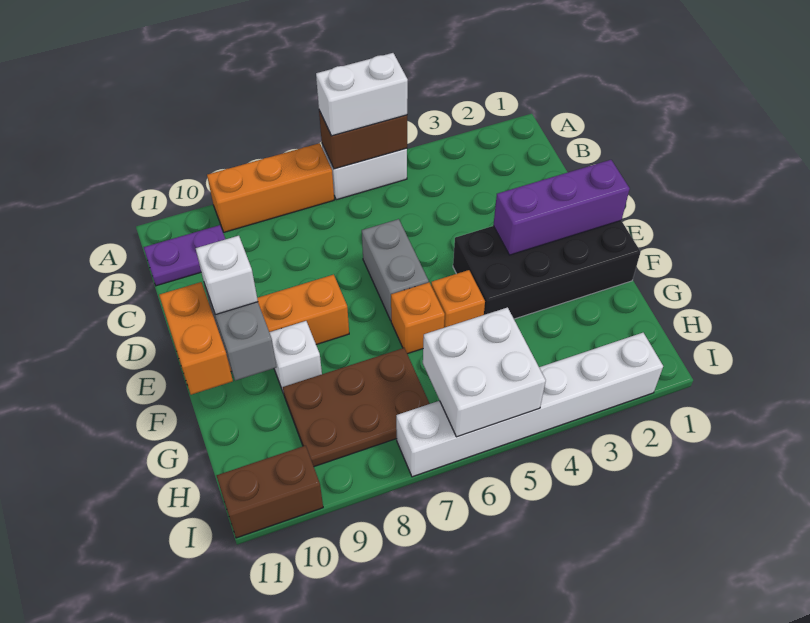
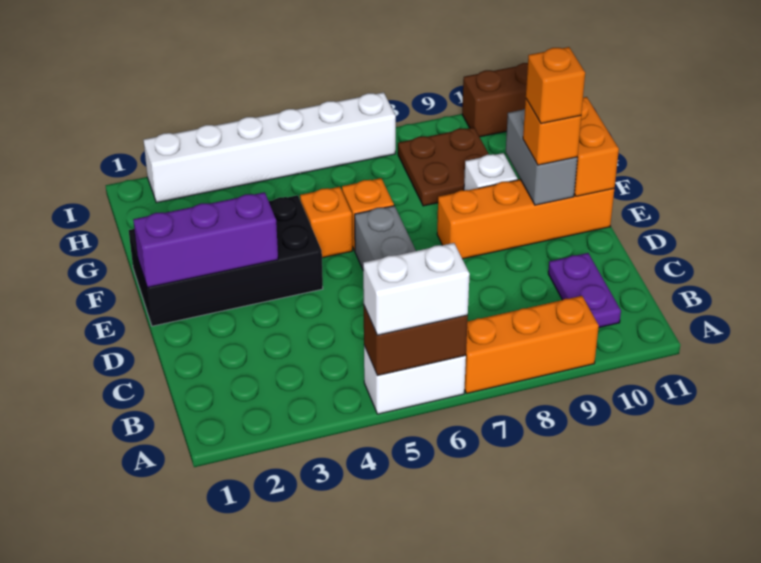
purple plate B10:B11 level 1 -> purple plate B10:C10 level 1
white brick E10 level 3 -> orange brick E10 level 3
none -> orange brick E10 level 4
brown plate G7:H9 level 1 -> brown plate G8:H9 level 1
white brick H5:I6 level 2 -> none

